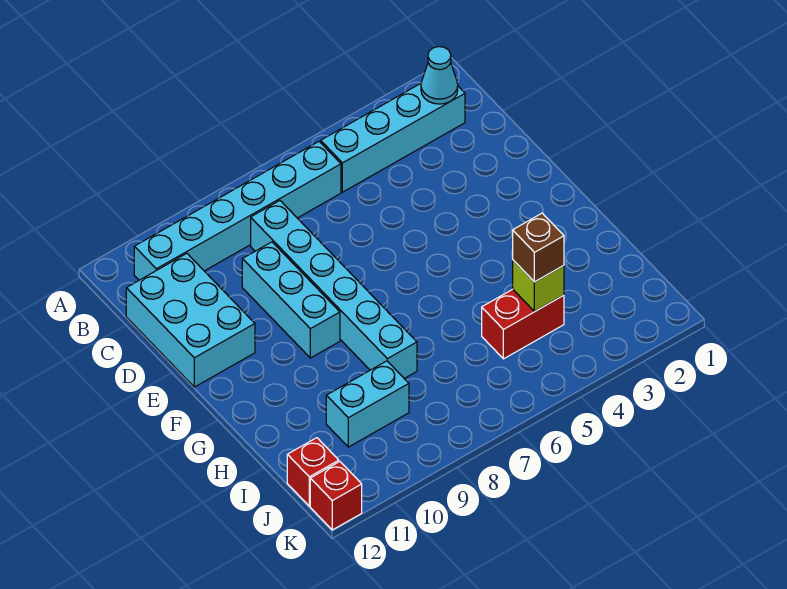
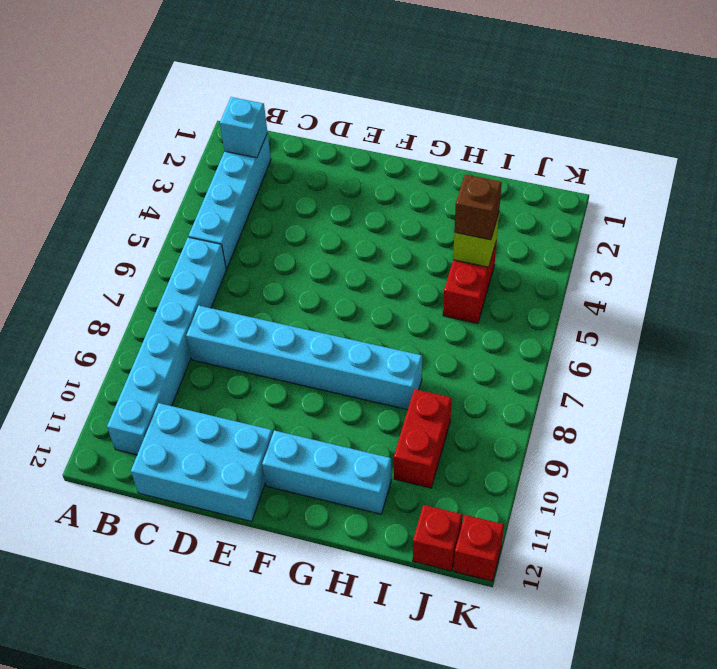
cyan cone B2 level 2 -> cyan brick B2 level 2
cyan brick D9:F9 level 1 -> cyan brick F11:H11 level 1
cyan brick I9:I10 level 1 -> red brick I9:I10 level 1

